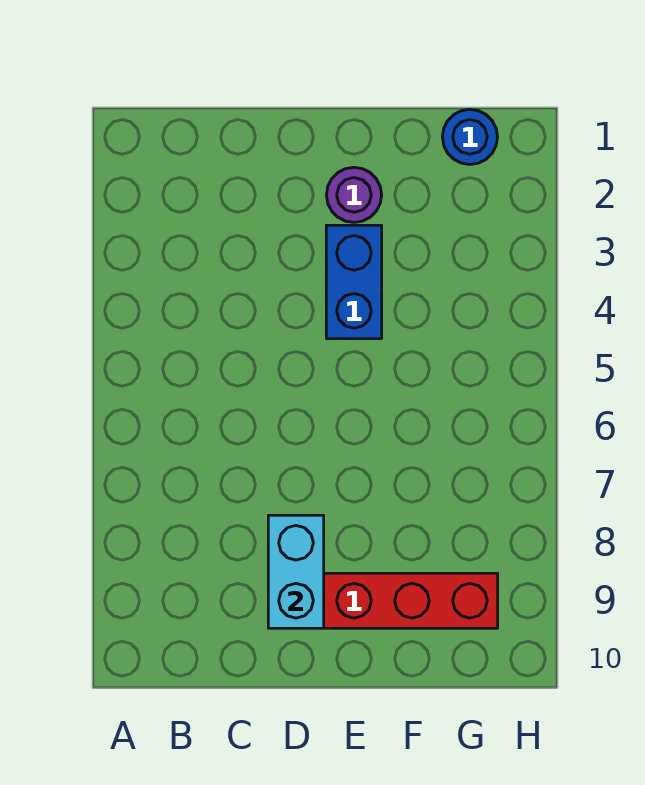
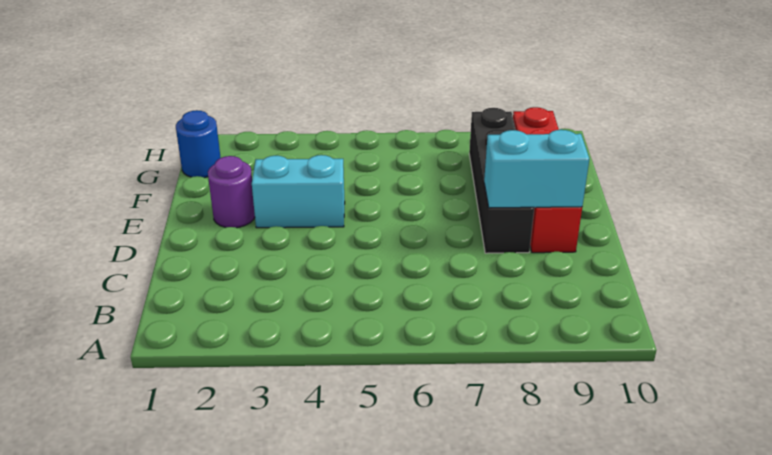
none -> black brick D8:G8 level 1
blue brick E3:E4 level 1 -> cyan brick E3:E4 level 1

